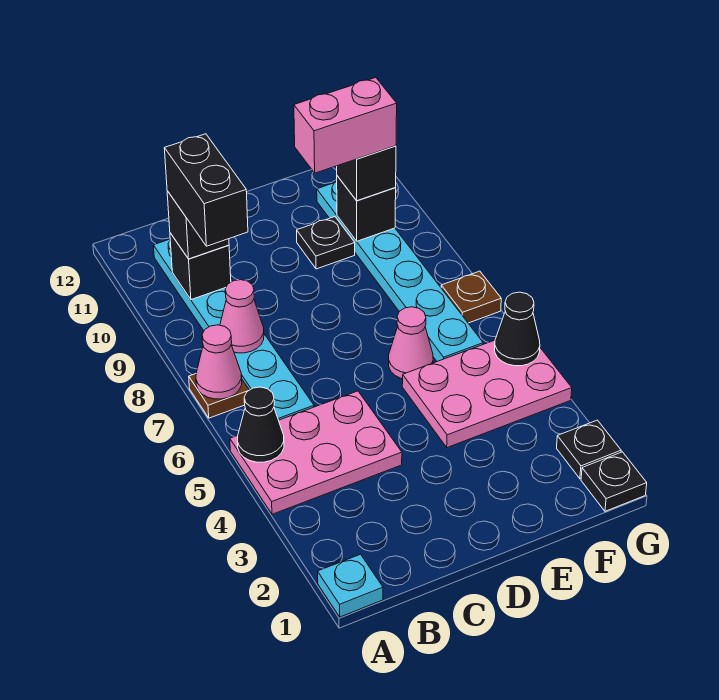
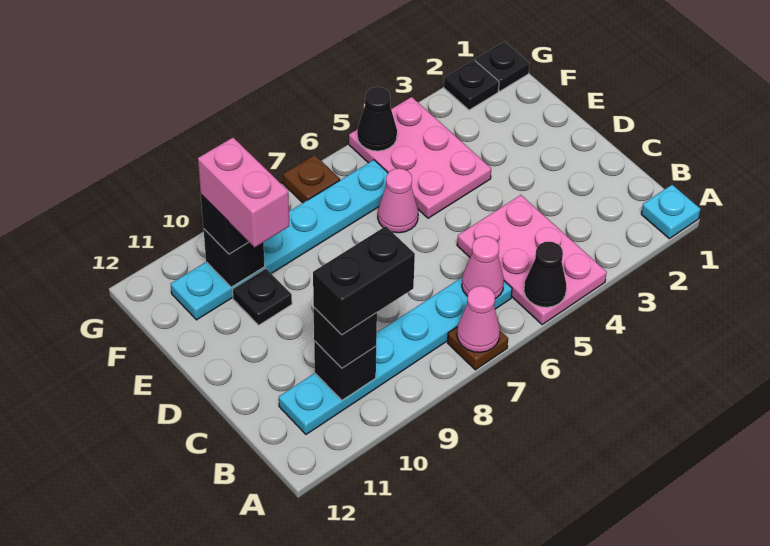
pink cone B8 level 2 -> pink cone B6 level 2

